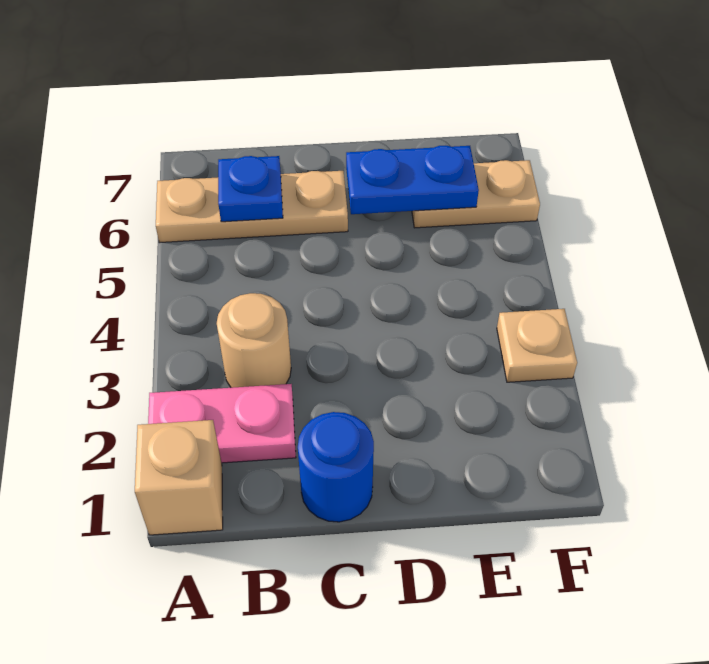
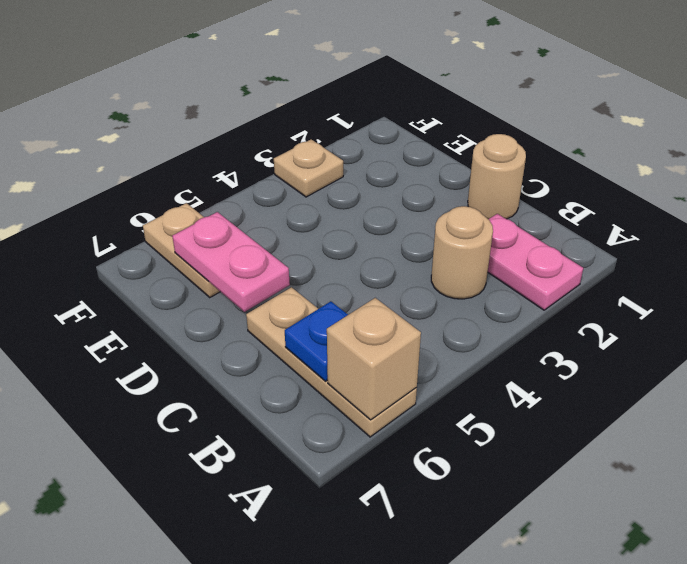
tan brick A1 level 1 -> tan brick A6 level 2
blue round brick C1 level 1 -> tan round brick C1 level 1
blue plate D6:E6 level 2 -> pink plate D6:E6 level 2

